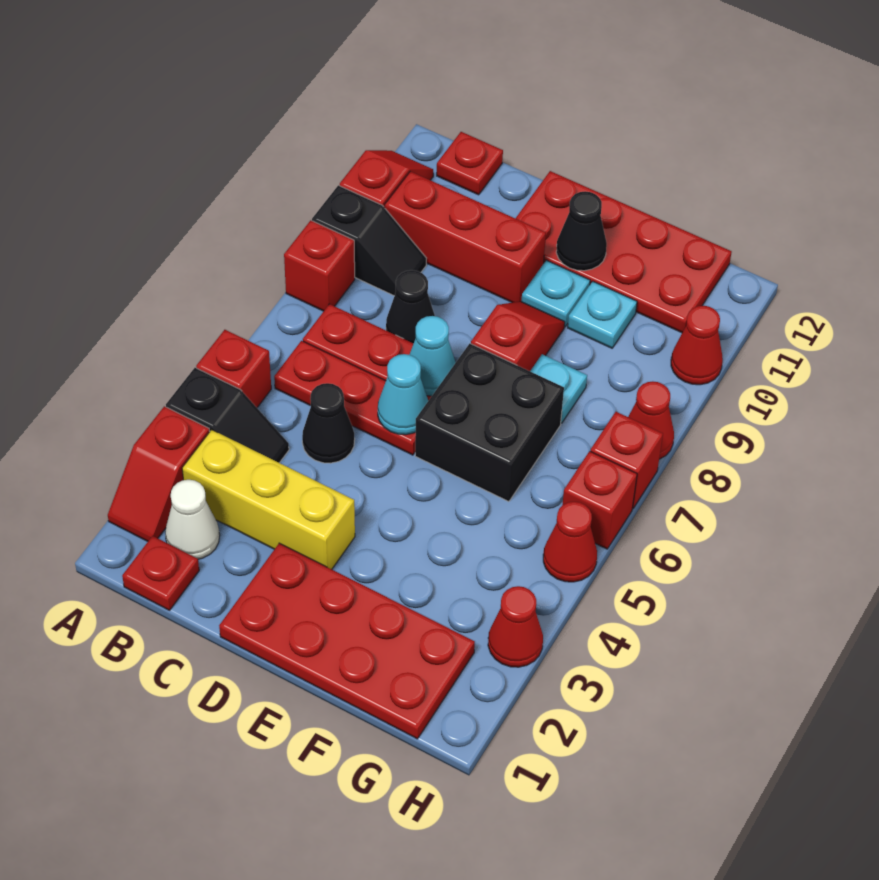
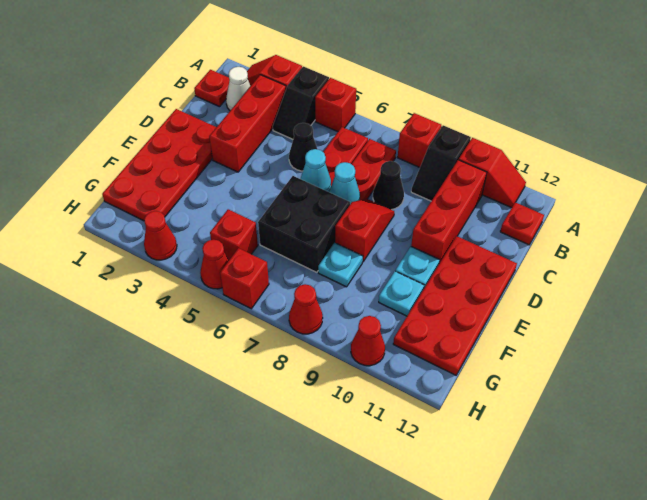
yellow brick B3:D3 level 1 -> red brick B3:D3 level 1
red slope E8:E9 level 1 top 8 -> red slope D8:E8 level 1 top E
black cone E11 level 2 -> none
red brick H7 level 1 -> red brick G5 level 1

